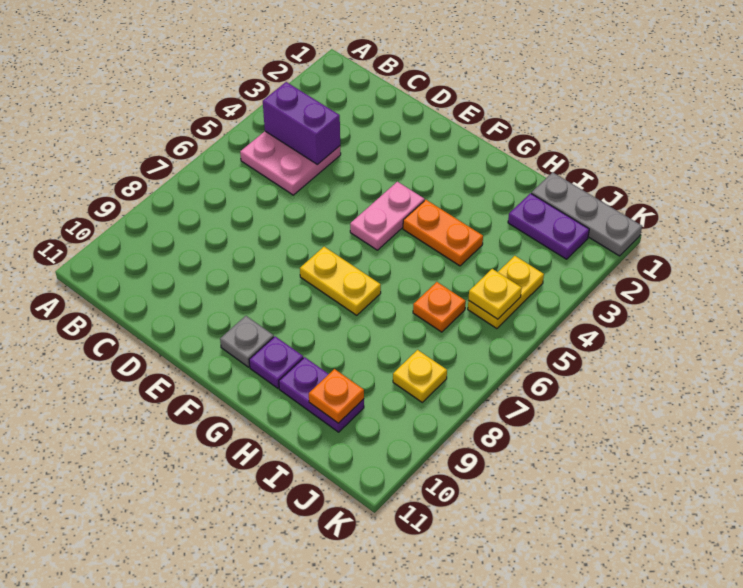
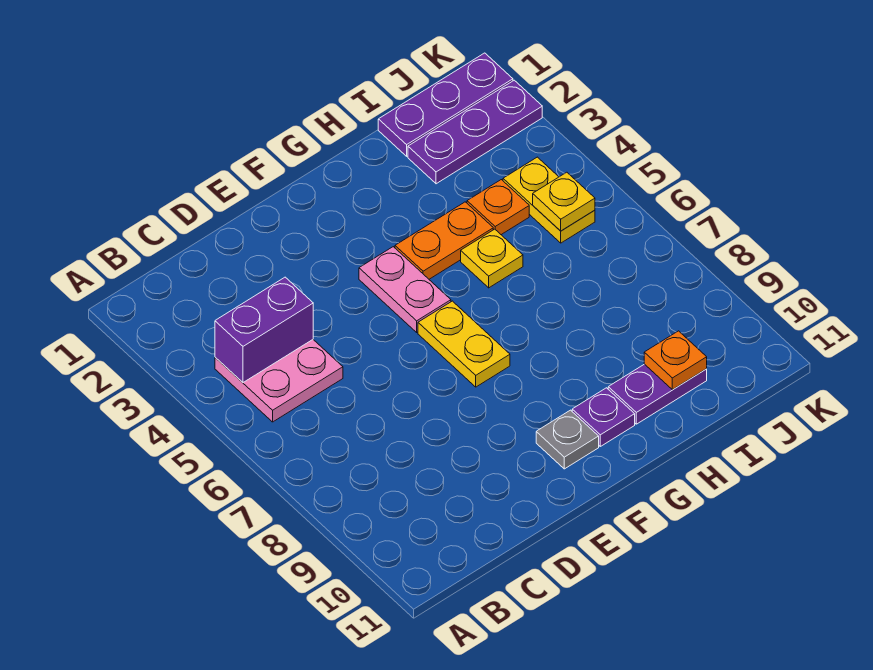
yellow plate F7:G7 level 1 -> yellow plate F6:F7 level 1
grey plate I1:K1 level 1 -> purple plate I1:K1 level 1
purple plate I2:J2 level 1 -> purple plate I2:K2 level 1
orange plate I6 level 1 -> orange plate I4 level 1
yellow plate J8 level 1 -> yellow plate H5 level 1

